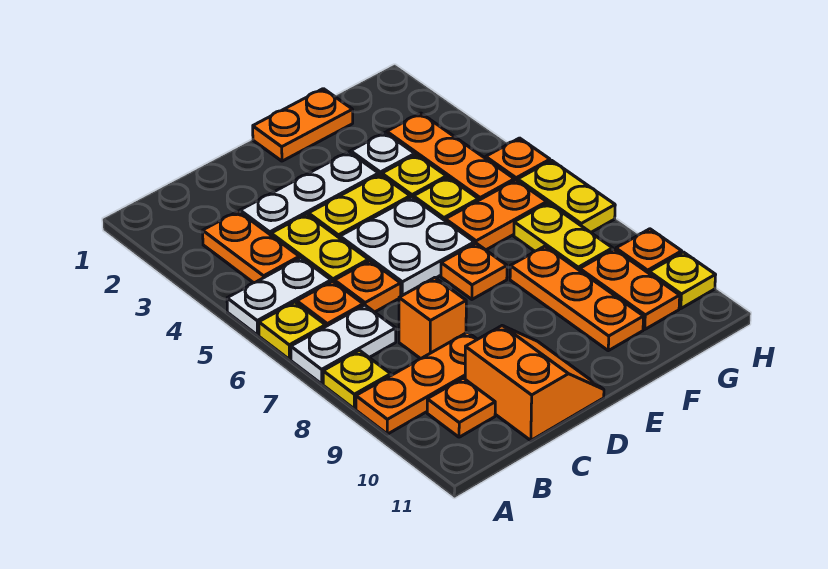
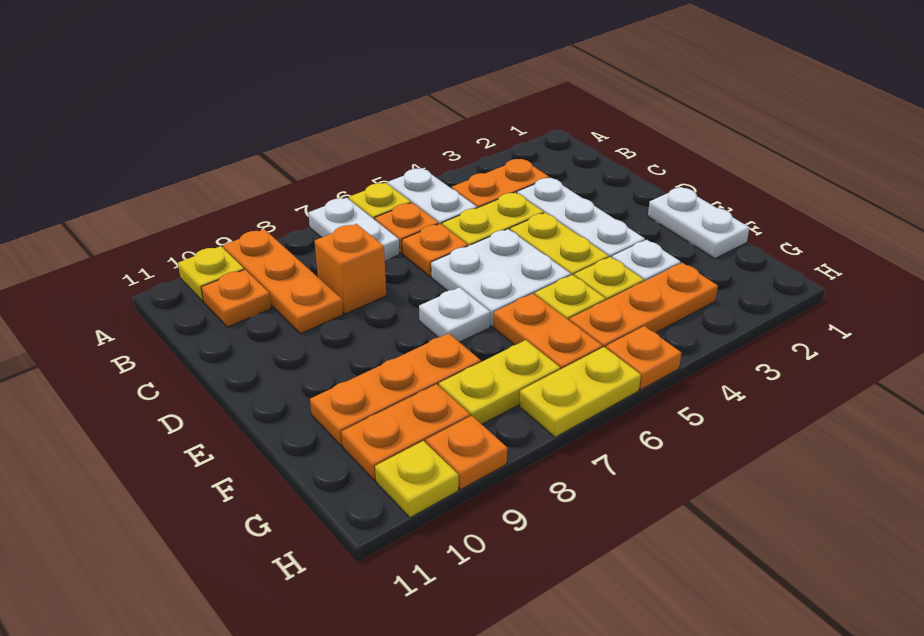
yellow plate A8 level 1 -> yellow plate A10 level 1
orange slope C10:D11 level 1 top C -> none
orange plate E1:F1 level 1 -> white plate E1:F1 level 1
orange plate E7 level 1 -> white plate E7 level 1

